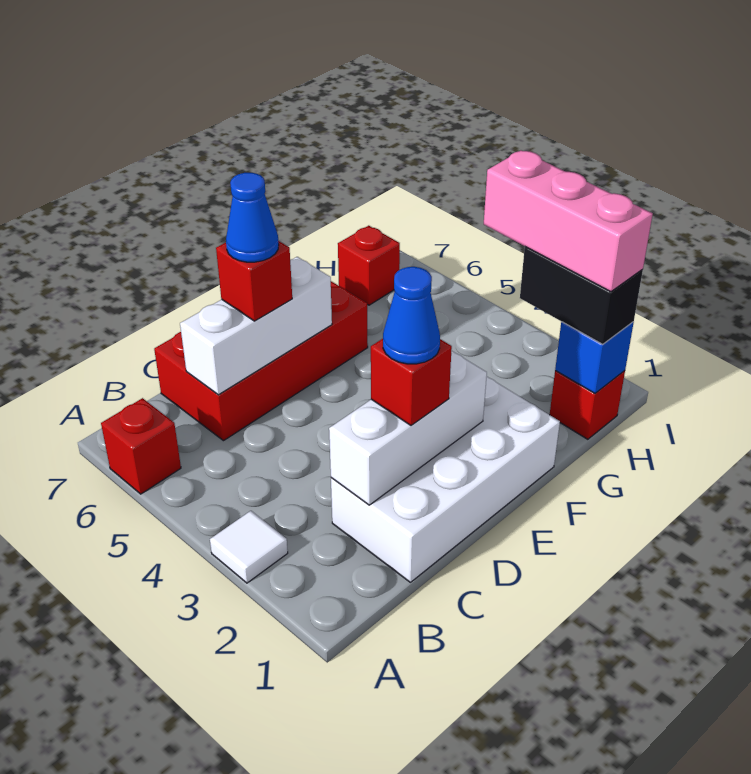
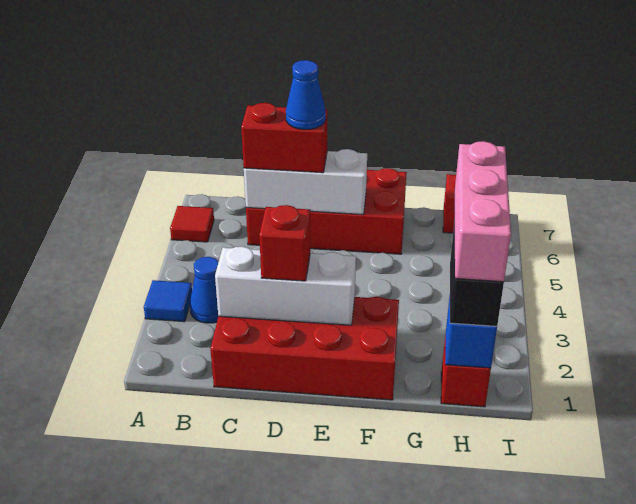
white tile A3 level 1 -> blue tile A3 level 1
red brick A6 level 1 -> red tile A6 level 1
white brick C1:F2 level 1 -> red brick C1:F2 level 1
blue cone D2 level 4 -> blue cone B3 level 1
red brick D6 level 3 -> red brick C6:D6 level 3

